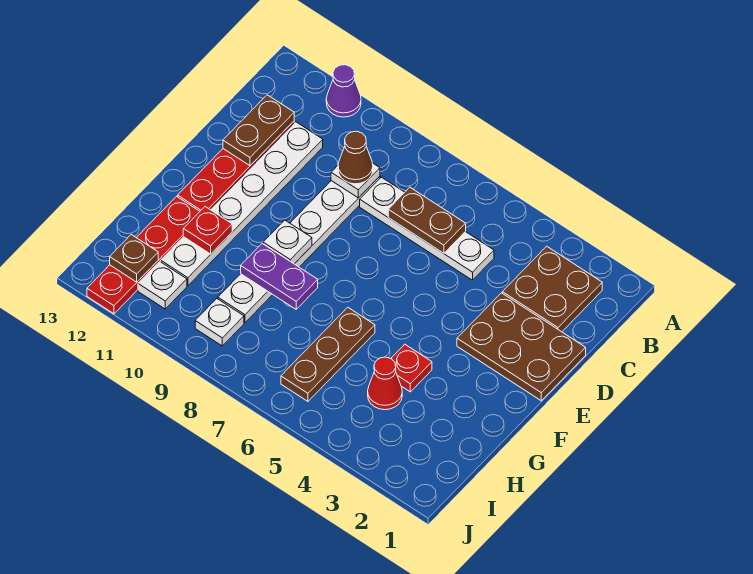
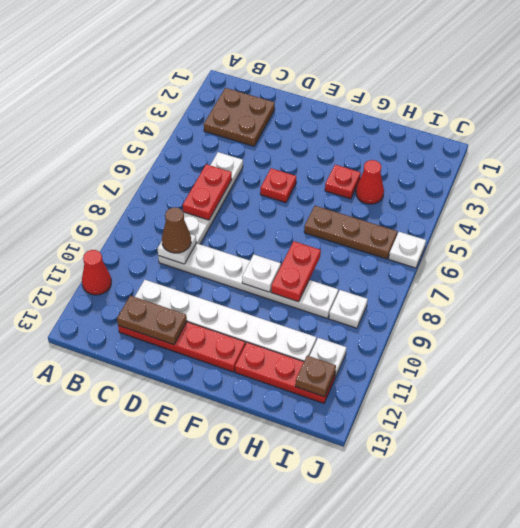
purple cone A11 level 1 -> red cone A11 level 1
brown plate C6:C7 level 2 -> red plate C6:C7 level 2
brown plate D1:E3 level 1 -> none
purple plate G8:G9 level 2 -> red plate G8:G9 level 2
red plate G11 level 2 -> red plate E5 level 1
red plate G12:J12 level 1 -> red plate G12:I12 level 1
none -> white plate J6 level 1

